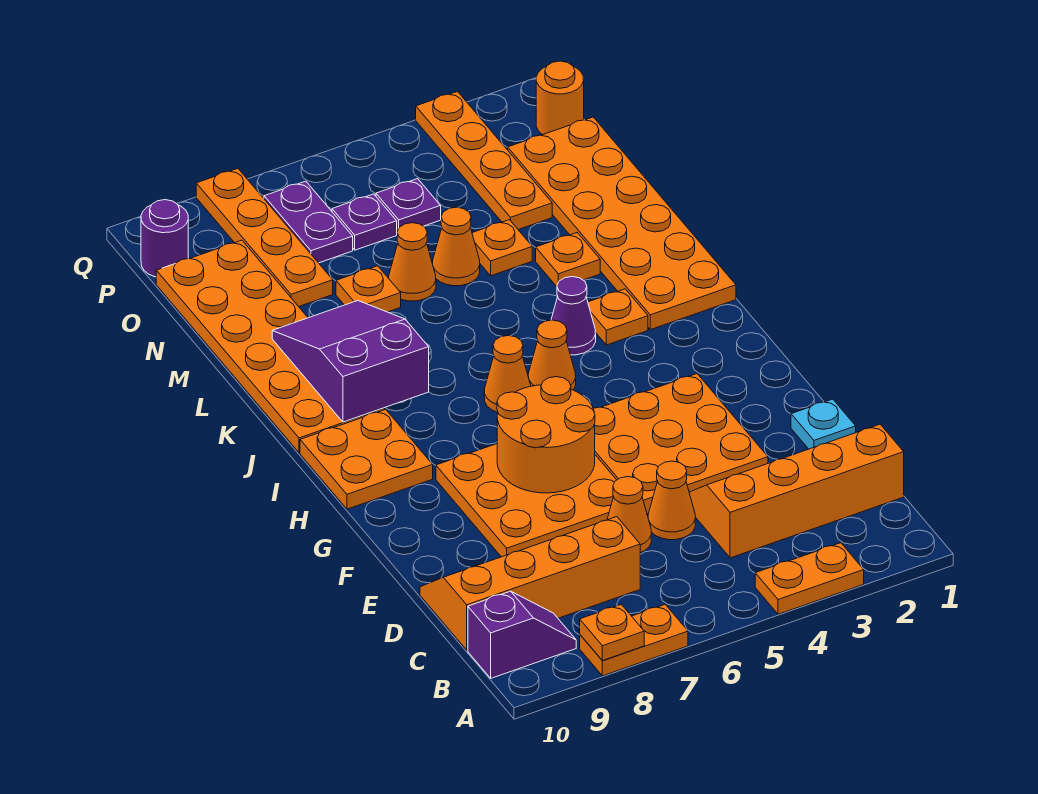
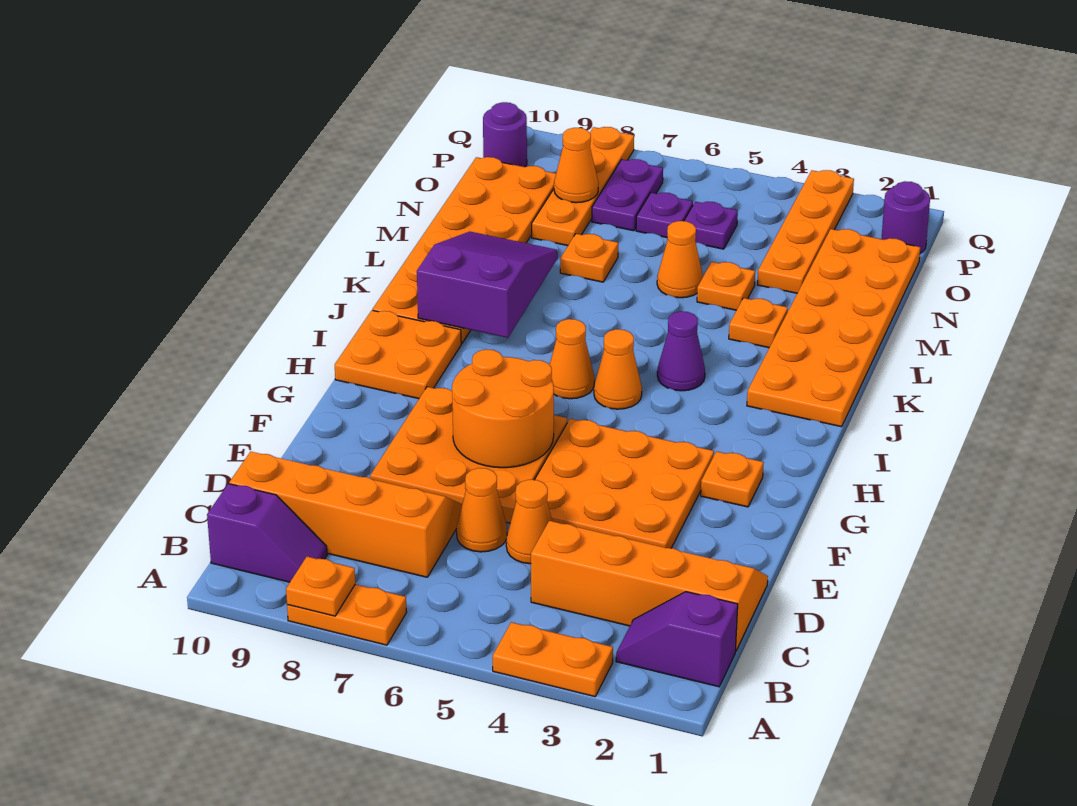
none -> purple slope B1:B2 level 1 top 1
cyan plate E1 level 1 -> none
orange plate J3 level 1 -> orange plate G2 level 1
orange cone M6 level 1 -> orange cone O8 level 2
orange round brick P1 level 1 -> purple round brick P1 level 1

